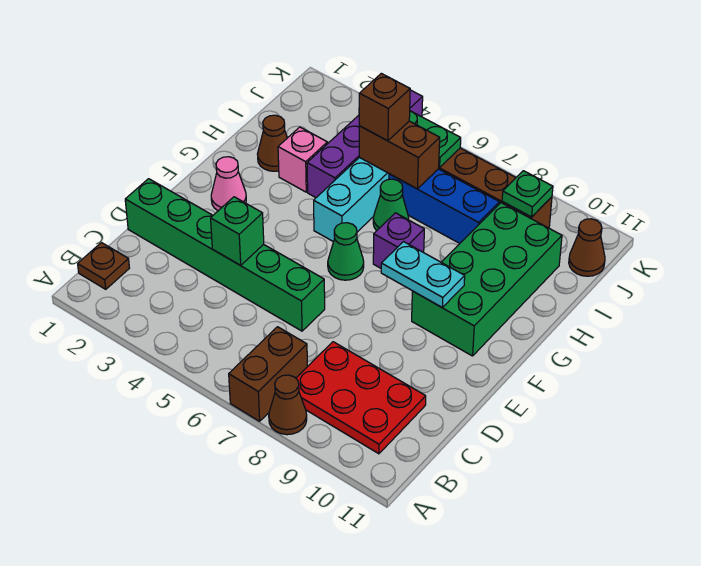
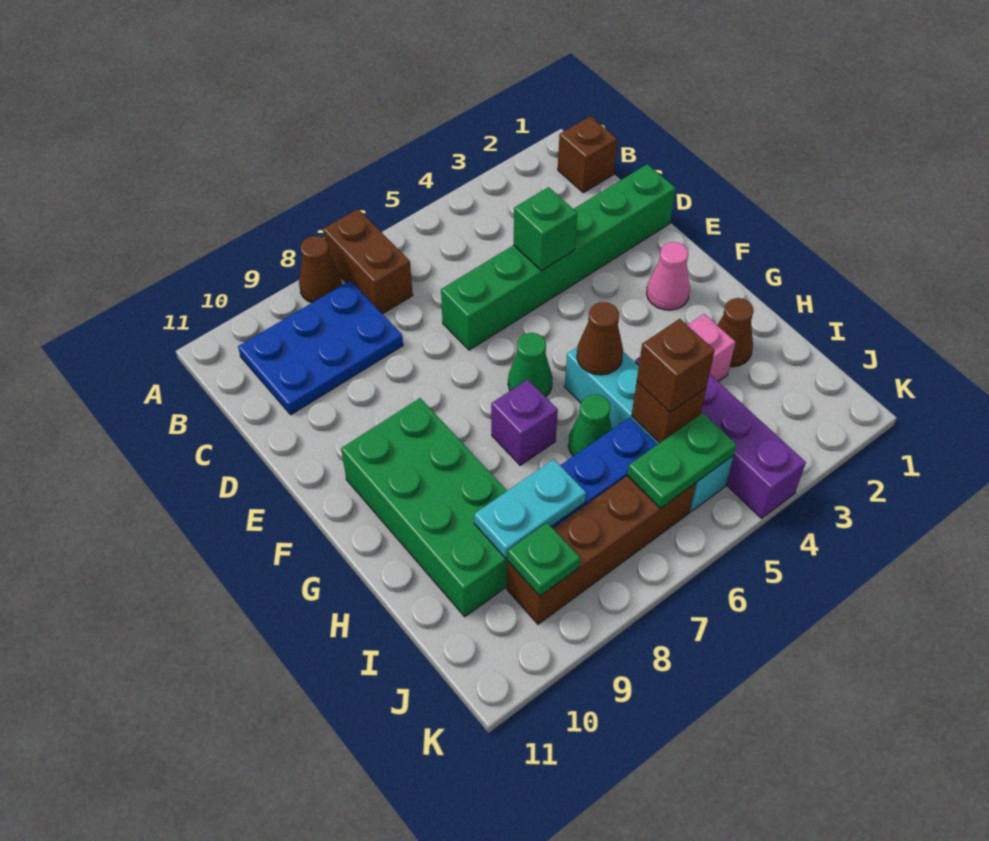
brown plate B1 level 1 -> brown brick B1 level 1
red plate B8:C10 level 1 -> blue plate B8:C10 level 1
cyan plate F8:F9 level 2 -> cyan plate I8:I9 level 2
brown brick I5:I6 level 2 -> brown brick I5 level 2
brown cone J11 level 1 -> brown cone G5 level 2

